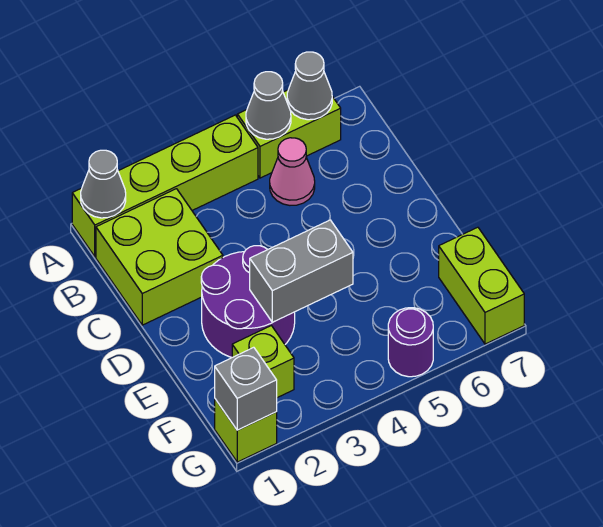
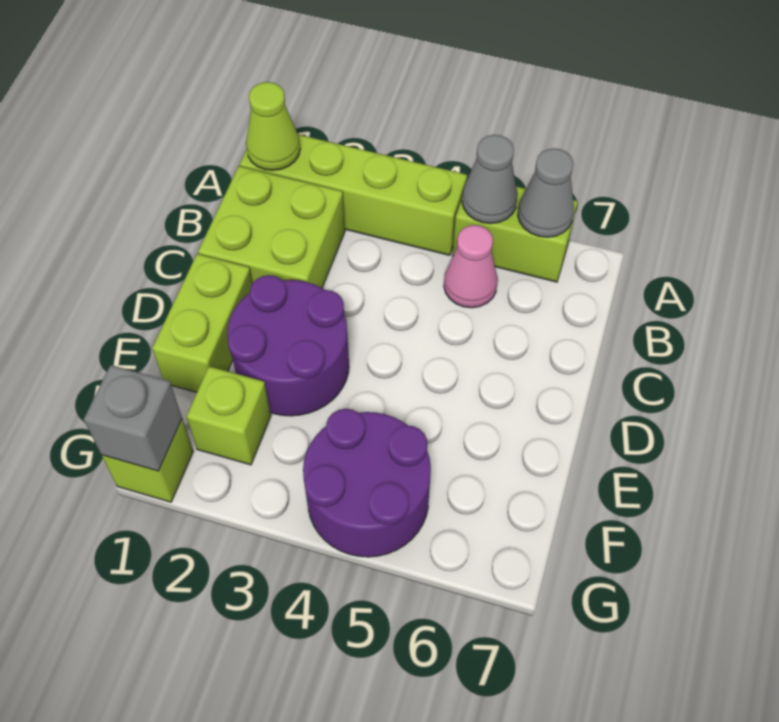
grey cone A1 level 2 -> lime cone A1 level 2
grey brick E3:E4 level 2 -> none
lime brick F7:G7 level 1 -> lime brick D1:E1 level 1
purple round brick G5 level 1 -> purple round brick F4:G5 level 1

